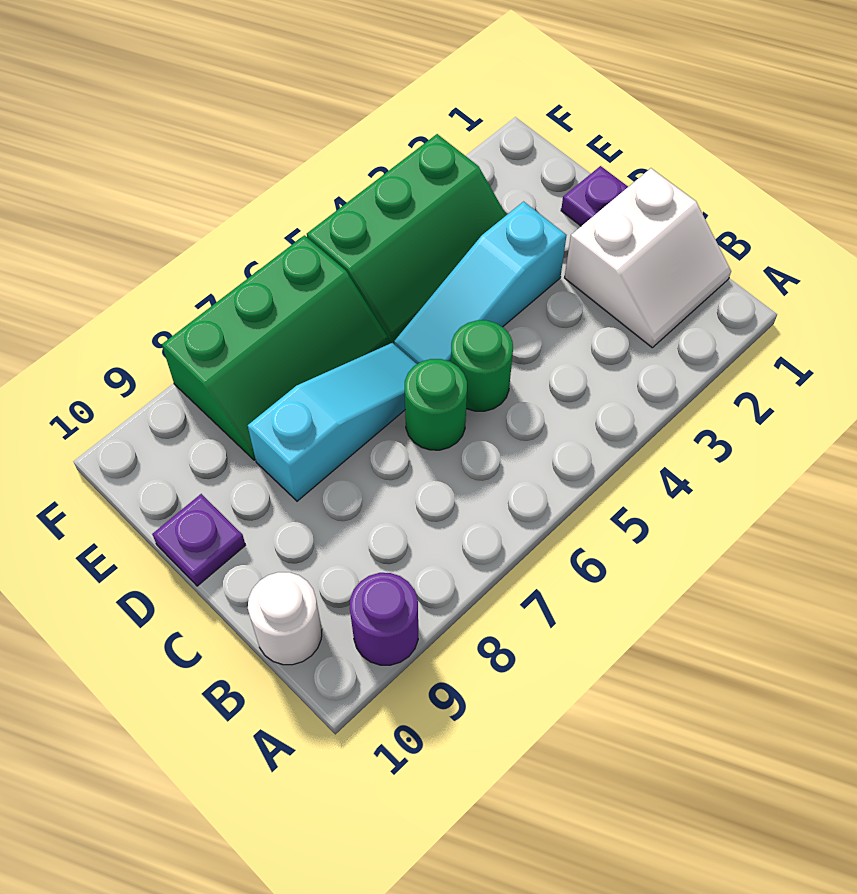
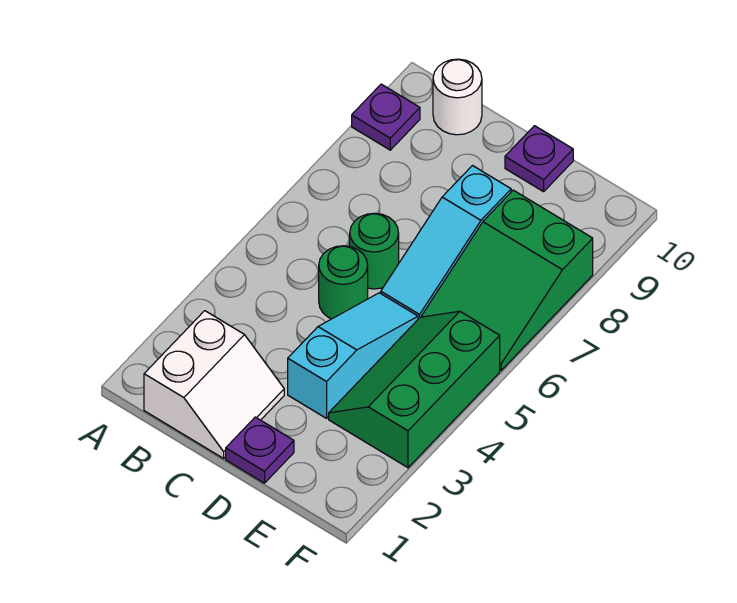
purple round brick A9 level 1 -> purple plate A9 level 1
white slope B1:C2 level 1 top C -> white slope B1:C2 level 1 top B
green slope E6:F8 level 1 top F -> green slope E6:F8 level 1 top 8

